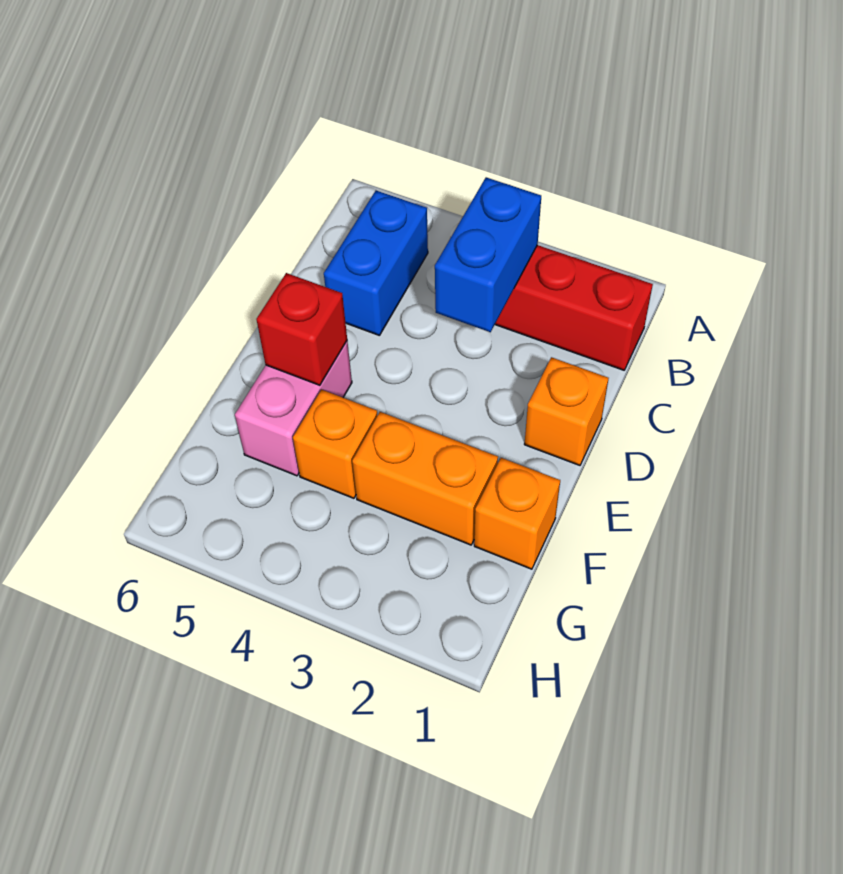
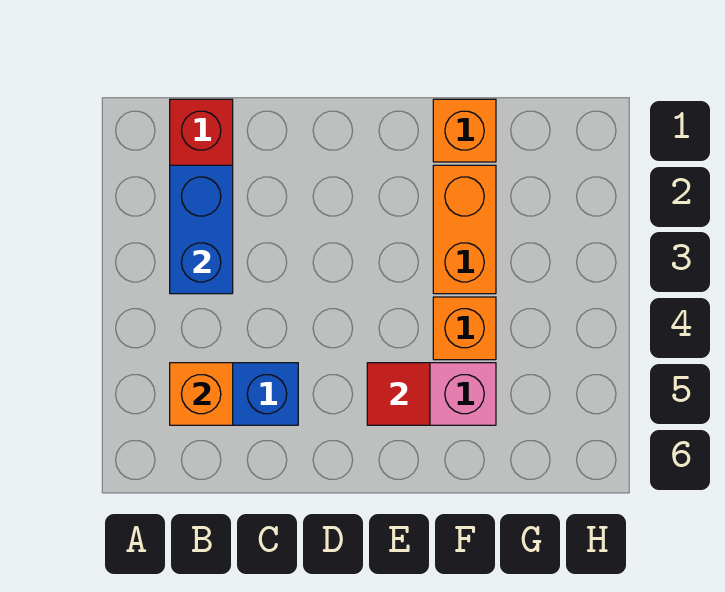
blue brick B3:C3 level 2 -> blue brick B2:B3 level 2
orange brick D1 level 1 -> orange brick B5 level 2
red brick E5 level 2 -> red tile E5 level 2

